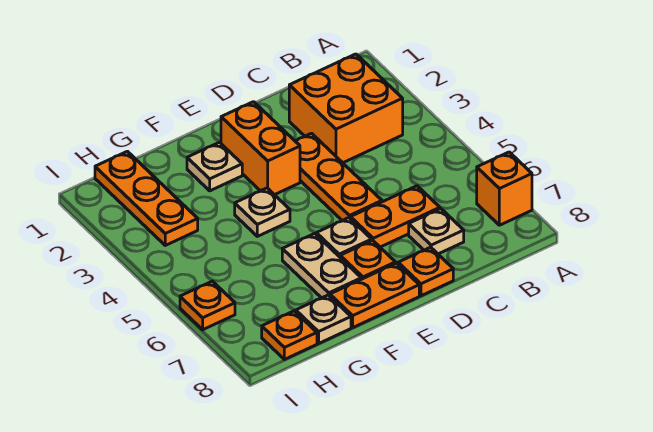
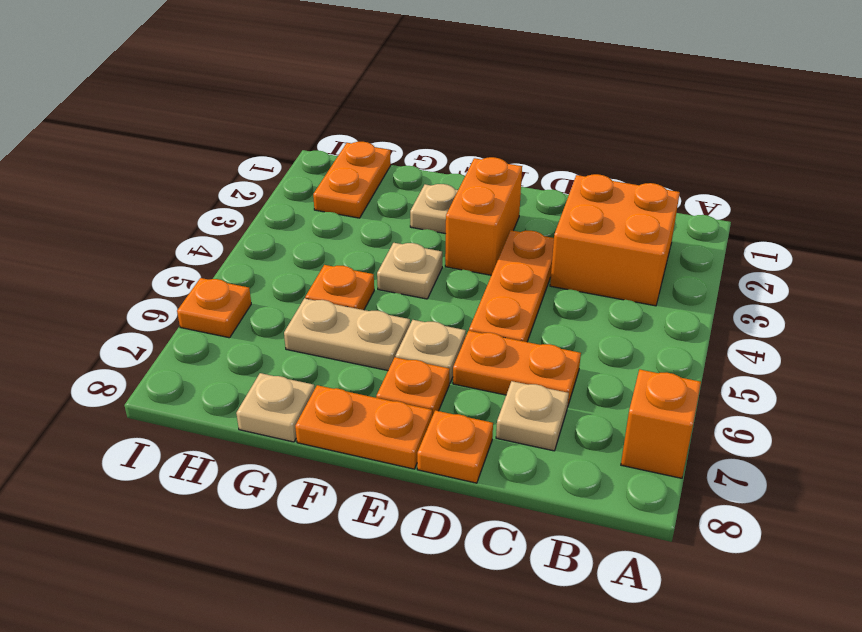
tan plate F6:F7 level 1 -> tan plate F6:G6 level 1
orange plate H1:H3 level 1 -> orange plate H1:H2 level 1
orange plate H8 level 1 -> orange plate G5 level 1

